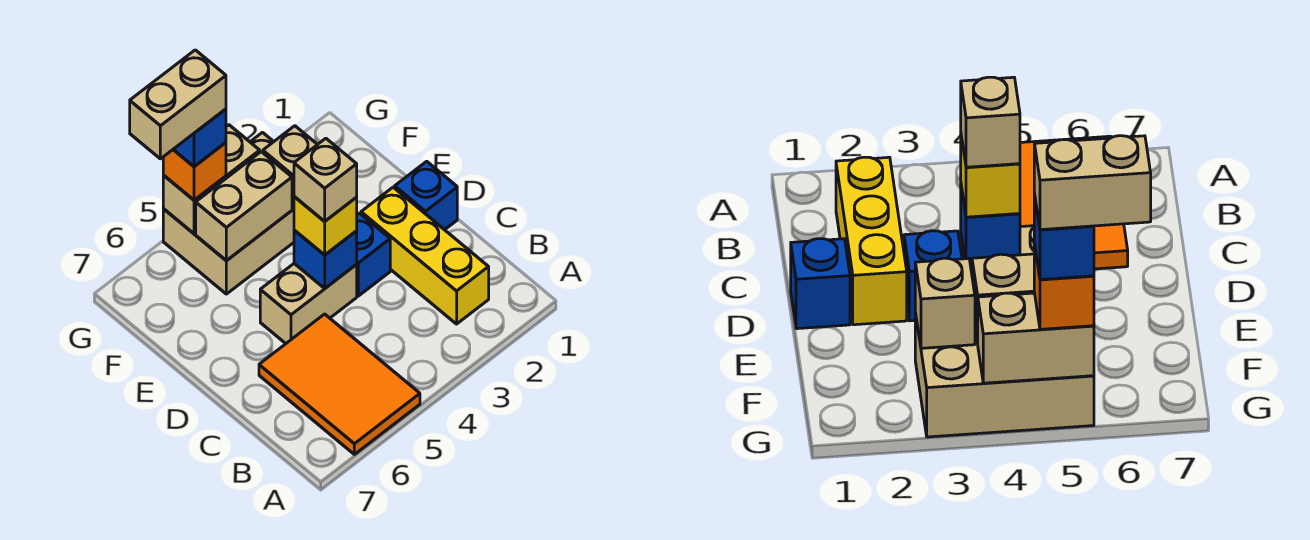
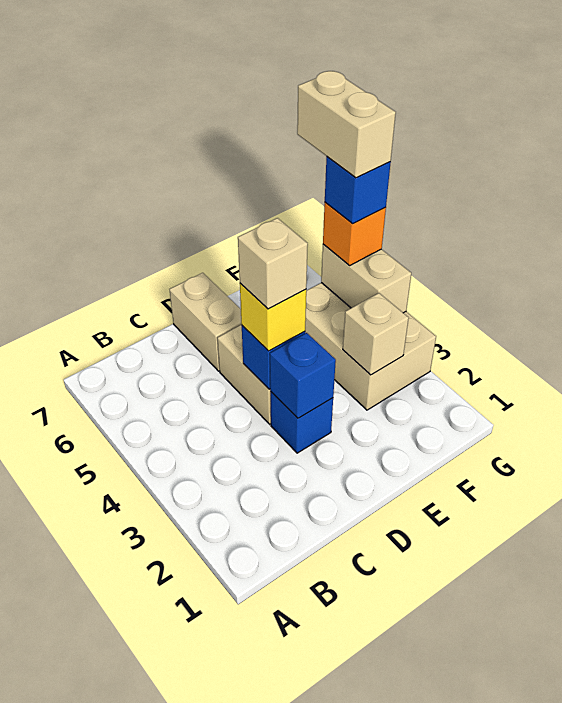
orange tile A5:C6 level 1 -> none
yellow brick B2:D2 level 1 -> none
blue brick D1 level 1 -> blue brick D3 level 2
tan brick F4:F5 level 2 -> tan brick D6:D7 level 1

